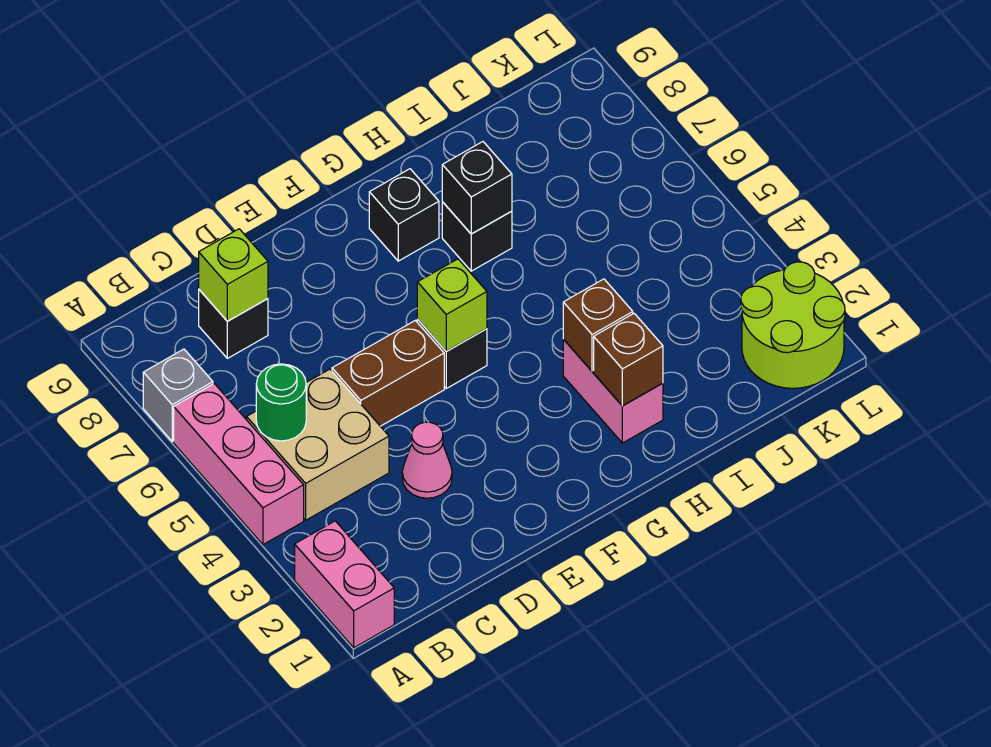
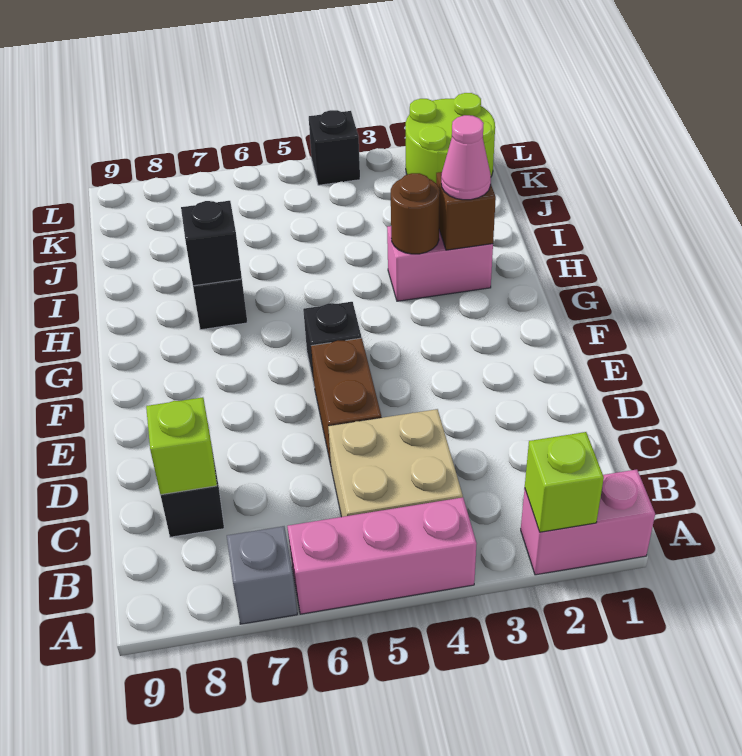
green round brick B5 level 2 -> none
pink cone D3 level 1 -> pink cone H2 level 3
lime brick F5 level 2 -> lime brick A2 level 2
black brick G8 level 1 -> black brick L4 level 1
brown brick H3 level 2 -> brown round brick H3 level 2

